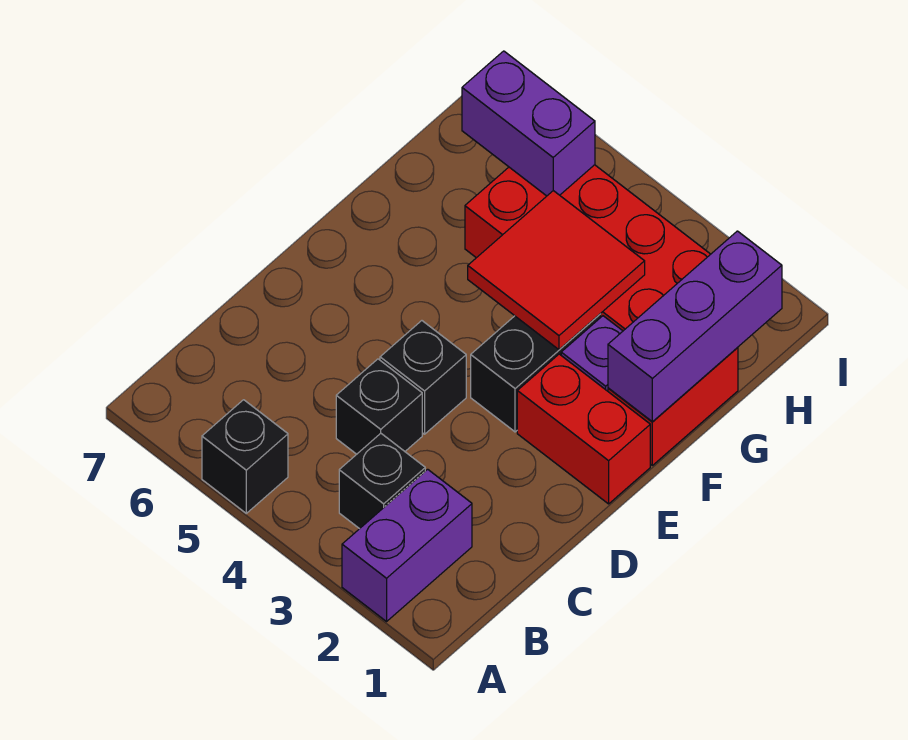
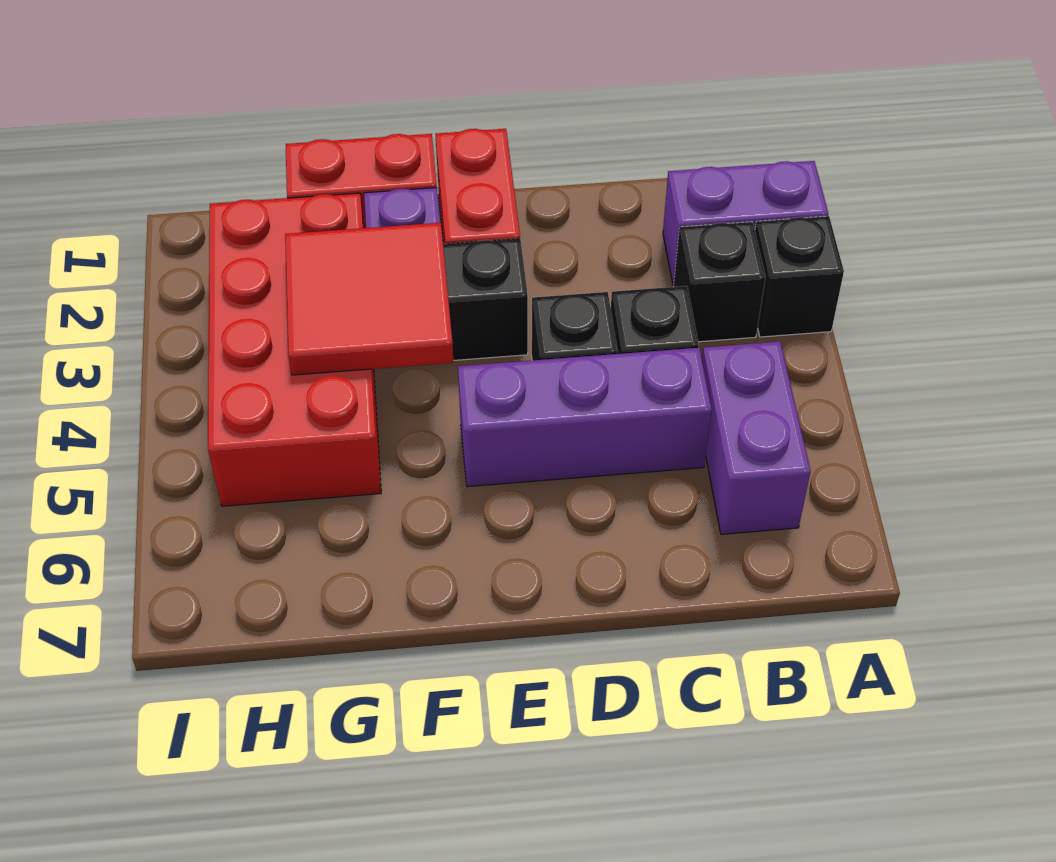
black brick A5 level 1 -> black brick A3 level 1
purple brick F1:H1 level 2 -> purple brick C5:E5 level 1
purple brick H5:H6 level 2 -> purple brick B5:B6 level 1

